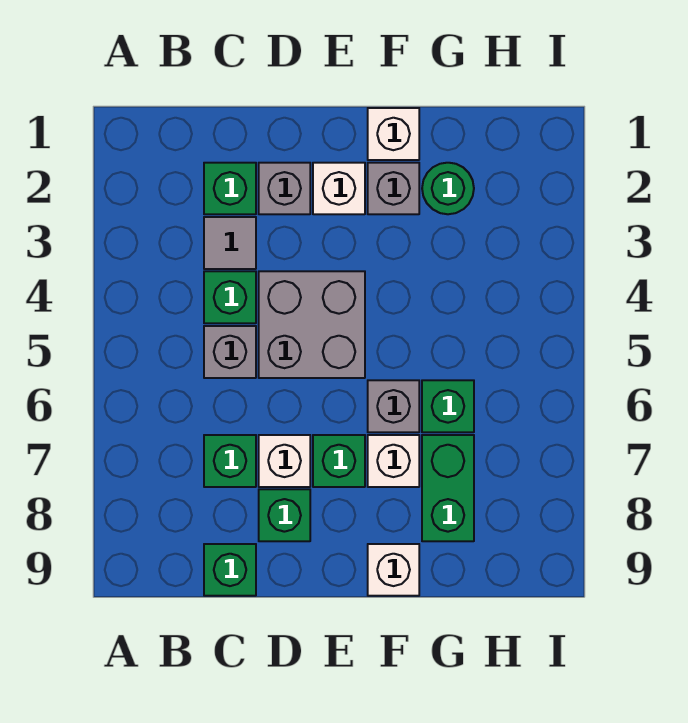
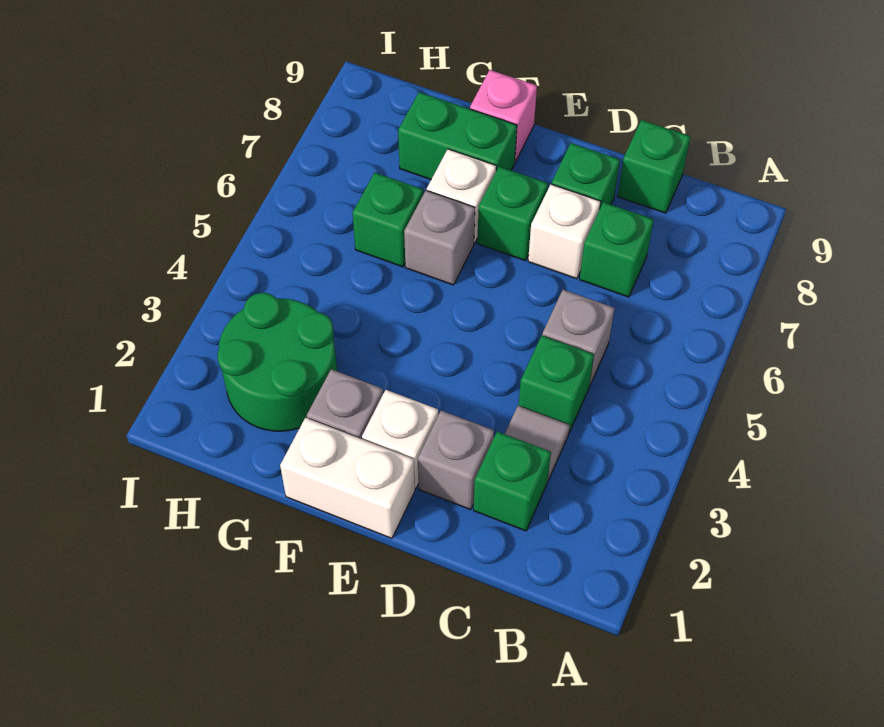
grey brick D4:E5 level 1 -> none
white brick F1 level 1 -> white brick E1:F1 level 1
white brick F9 level 1 -> pink brick F9 level 1
green round brick G2 level 1 -> green round brick G2:H3 level 1
green brick G7:G8 level 1 -> green brick F8:G8 level 1

